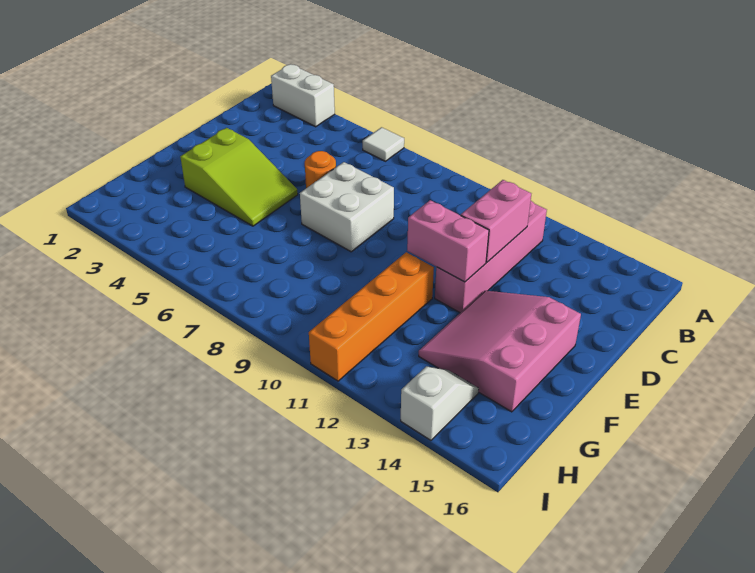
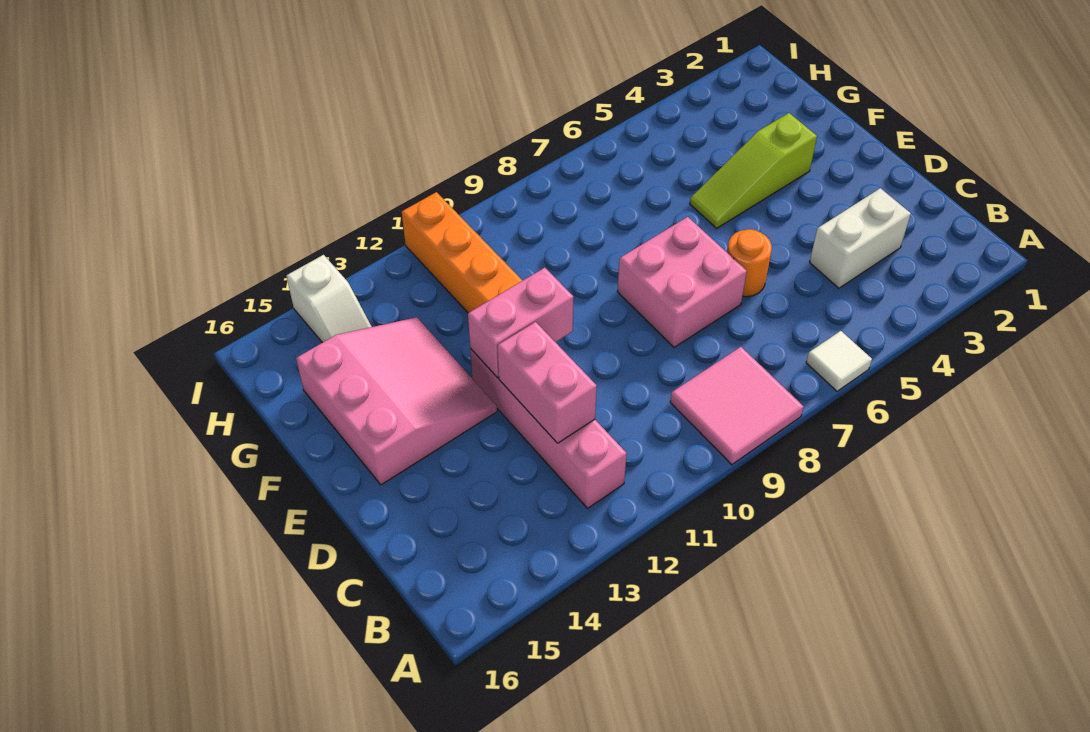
white brick A2:A3 level 1 -> white brick C3:C4 level 1
none -> pink tile A8:B9 level 1
white brick D7:E8 level 1 -> pink brick D7:E8 level 1
lime slope E3:F5 level 1 top 3 -> lime slope F3:F5 level 1 top 3

